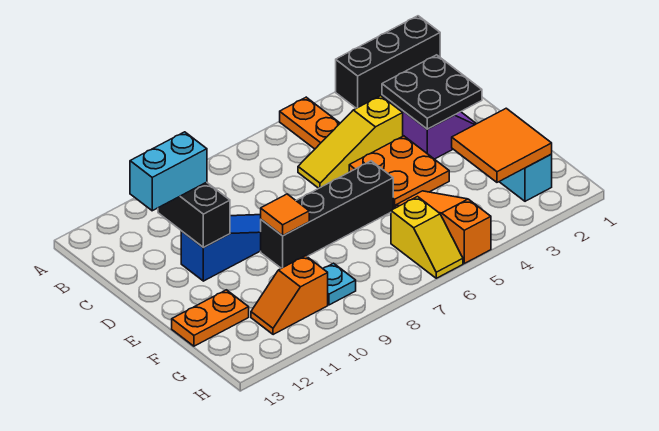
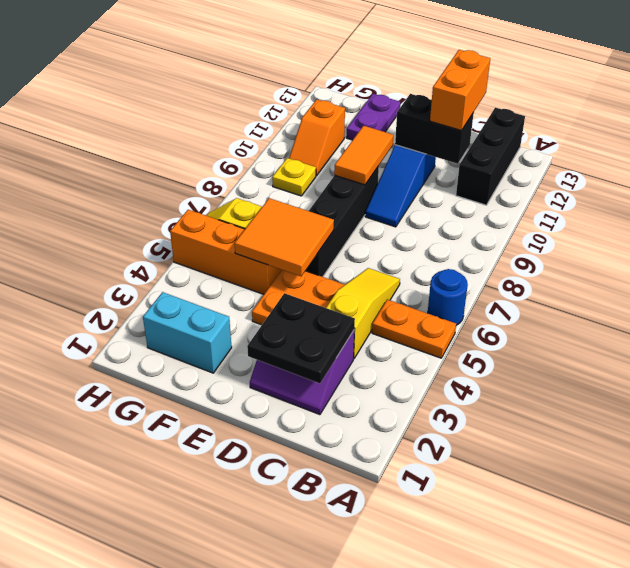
black brick A1:A3 level 1 -> black brick B11:B13 level 1
none -> blue round brick A6 level 1
cyan brick C11:C12 level 3 -> orange brick C11:C12 level 3
orange tile E9 level 2 -> orange tile E9:E10 level 2
orange tile F2:G3 level 2 -> orange tile E5:F6 level 2
orange slope F5:H5 level 1 top H -> orange brick F5:H5 level 1
orange plate F12:F13 level 1 -> purple plate F12:F13 level 1
cyan plate G9 level 1 -> yellow plate G9 level 1
orange slope G10:G11 level 1 top 10 -> orange slope G10:G11 level 1 top 11

